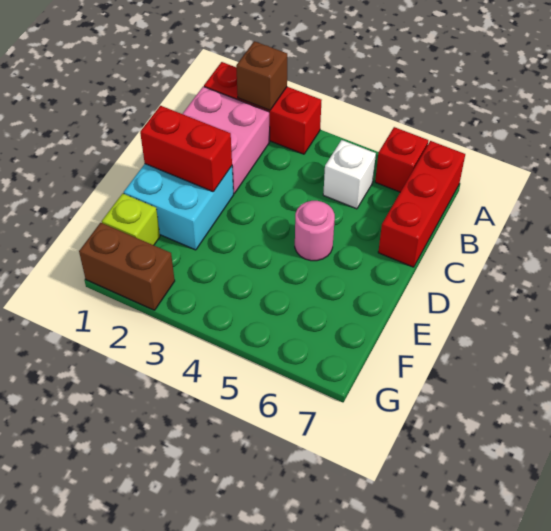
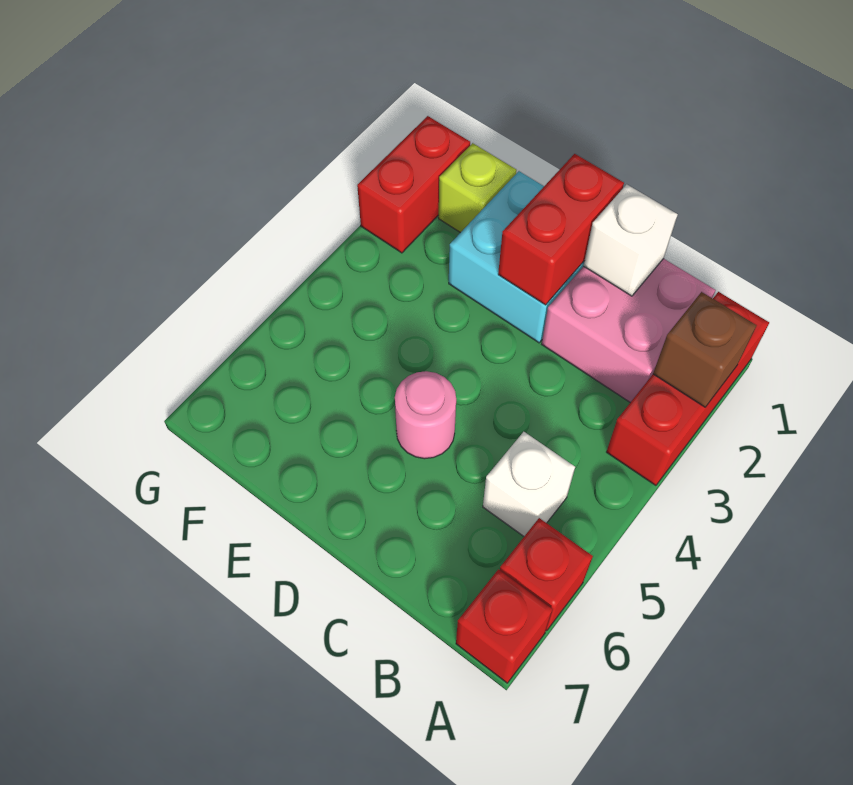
red brick A7:C7 level 1 -> red brick A7 level 1
none -> white brick C1 level 2
brown brick G1:G2 level 1 -> red brick G1:G2 level 1

